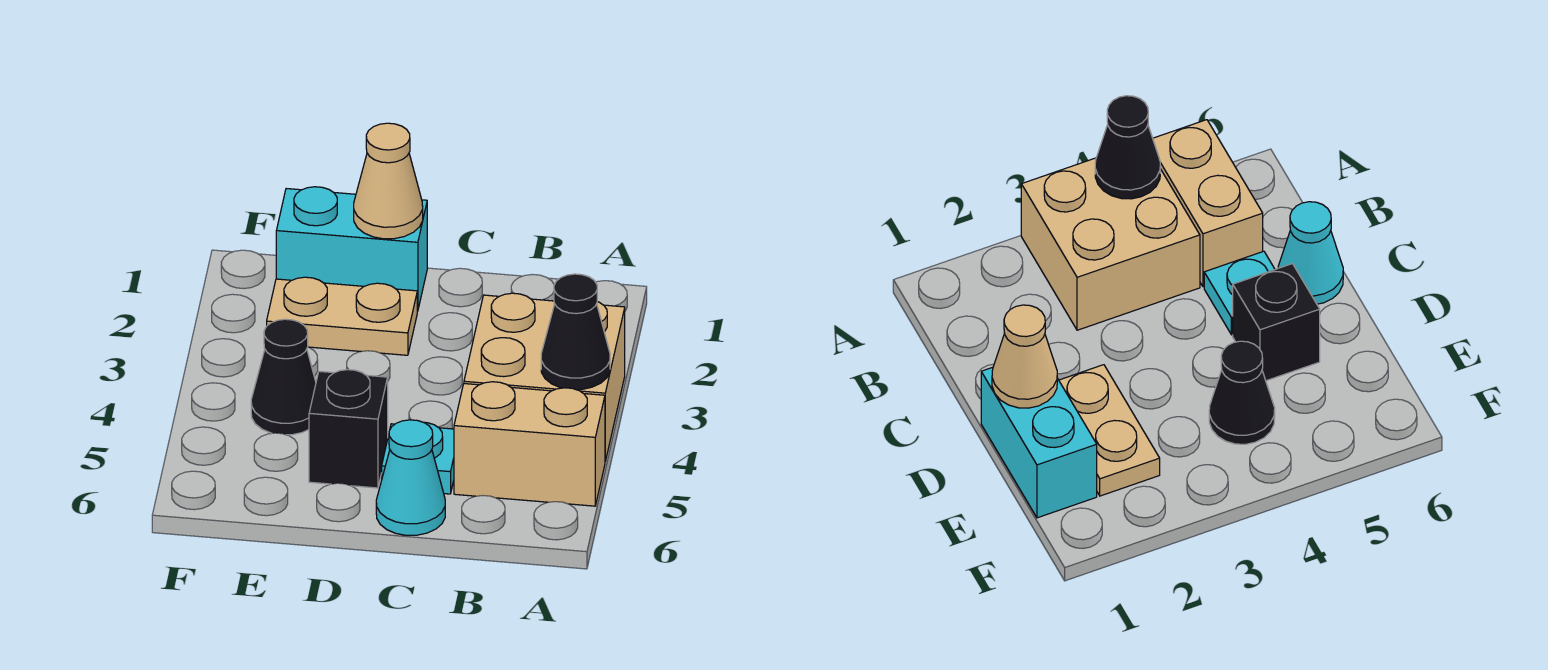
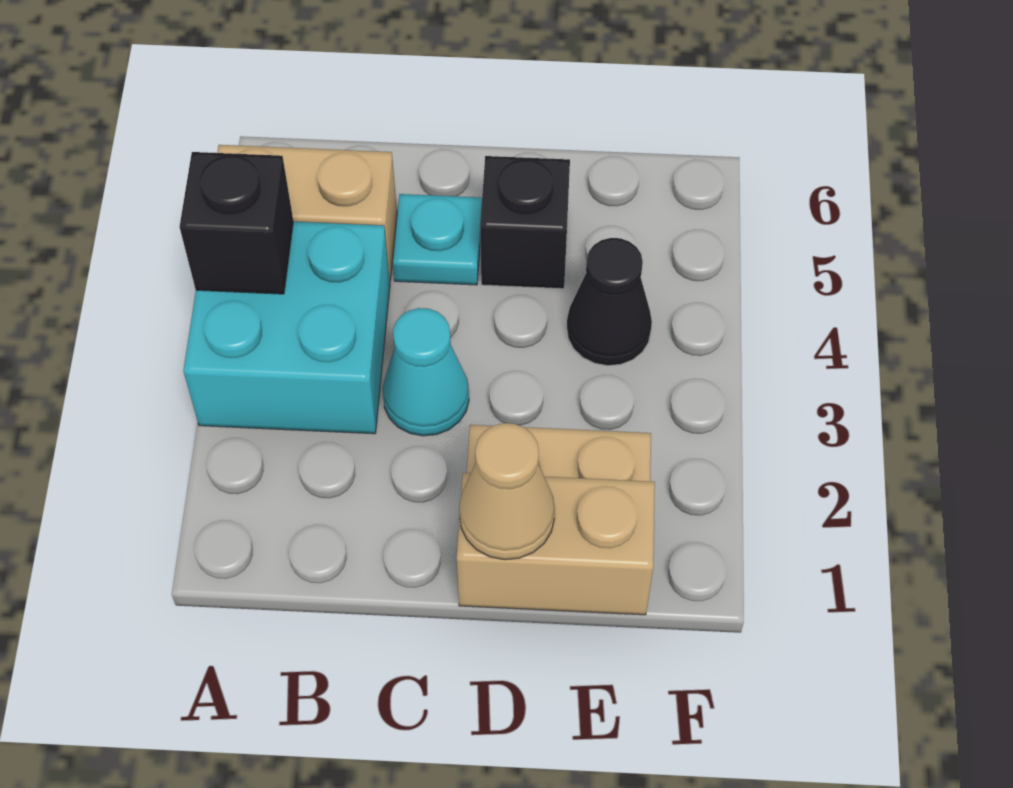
tan brick A3:B4 level 1 -> cyan brick A3:B4 level 1
black cone A4 level 2 -> black brick A4 level 2
cyan cone C6 level 1 -> cyan cone C3 level 1
cyan brick D1:E1 level 1 -> tan brick D1:E1 level 1

